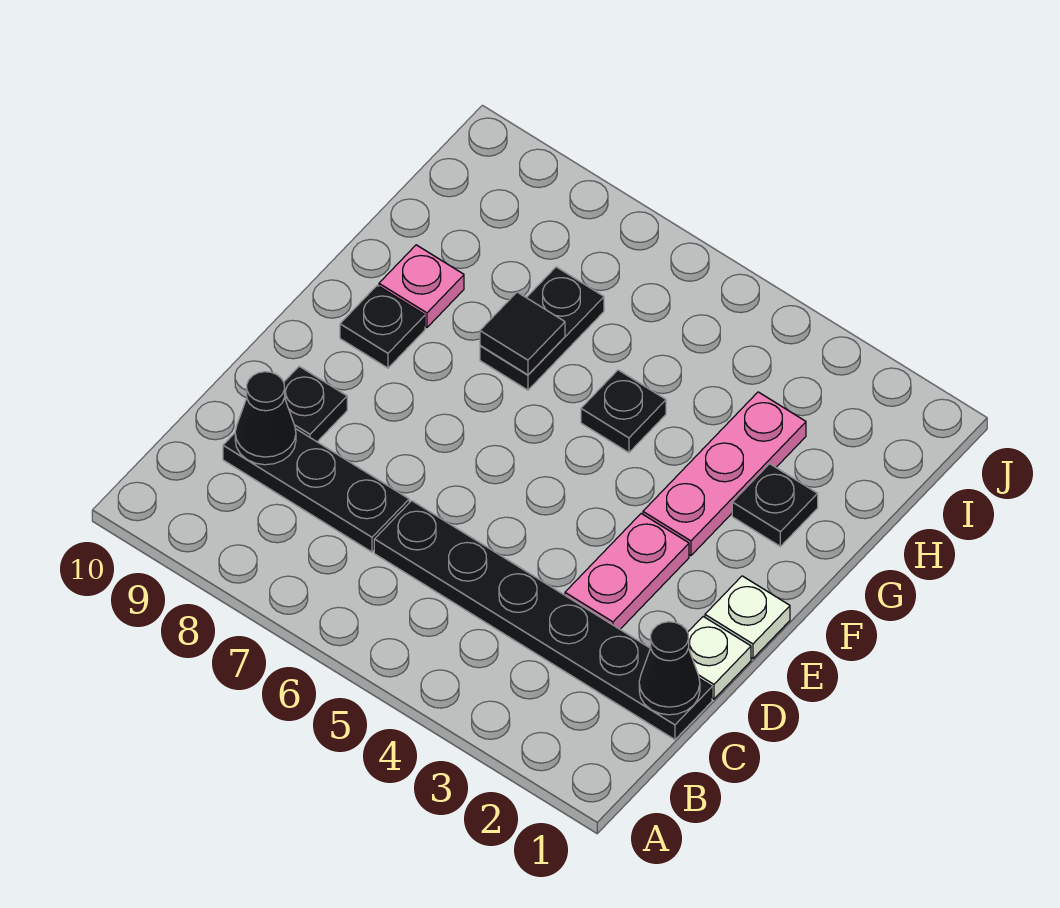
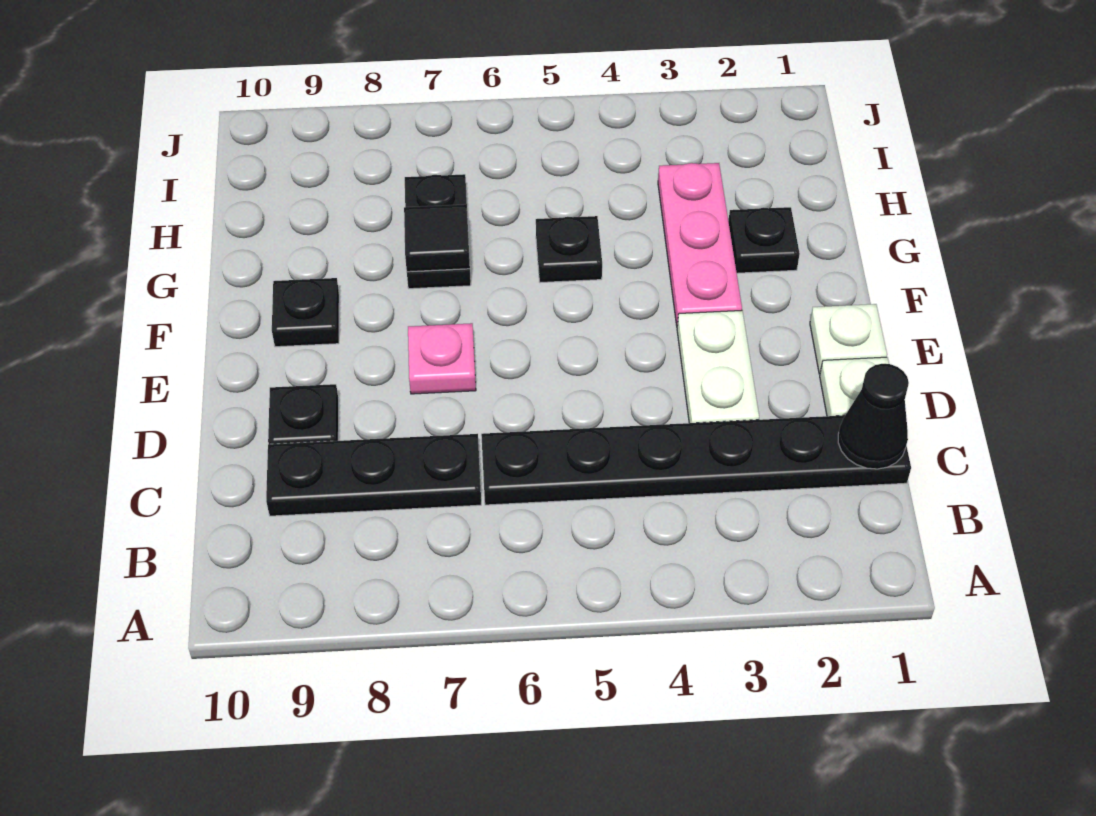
black cone C9 level 2 -> none
pink plate D3:E3 level 1 -> white plate D3:E3 level 1
pink plate G9 level 1 -> pink plate E7 level 1

